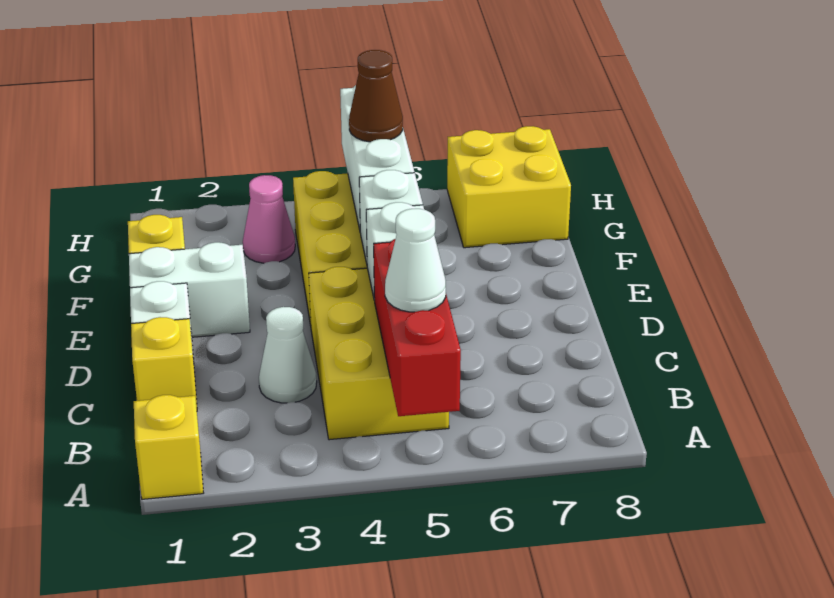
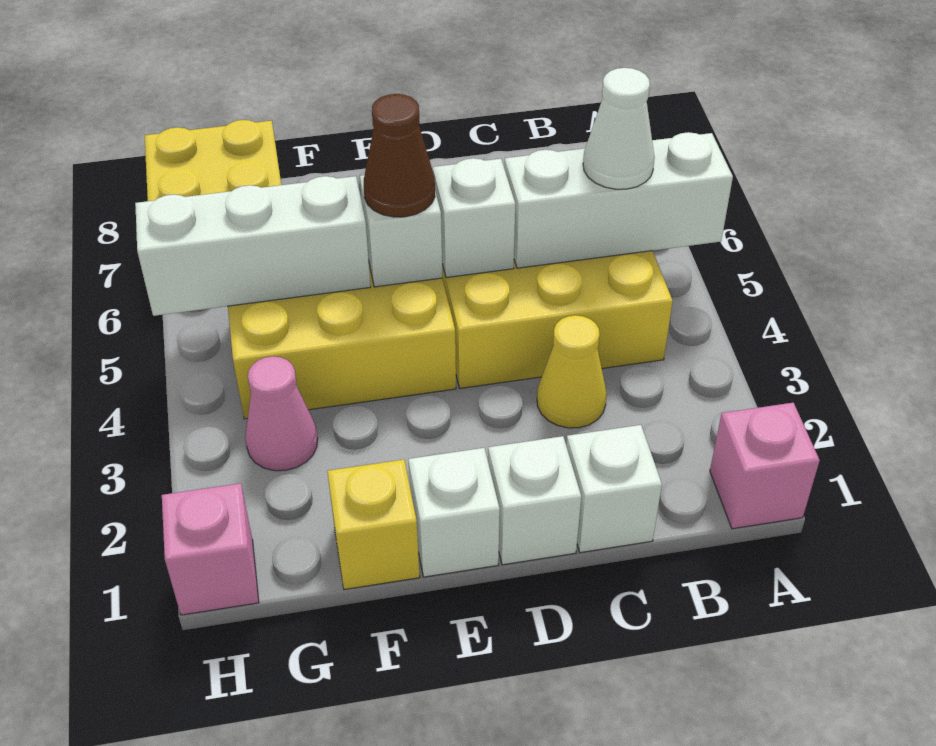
yellow brick A1 level 1 -> pink brick A1 level 1
red brick A5:C5 level 2 -> white brick A5:C5 level 2
yellow brick C1 level 1 -> white brick C1 level 1
white cone C3 level 1 -> yellow cone C3 level 1
white brick E1:E2 level 1 -> white brick E1 level 1
brown cone G5 level 3 -> brown cone E5 level 3
none -> pink brick H1 level 1

